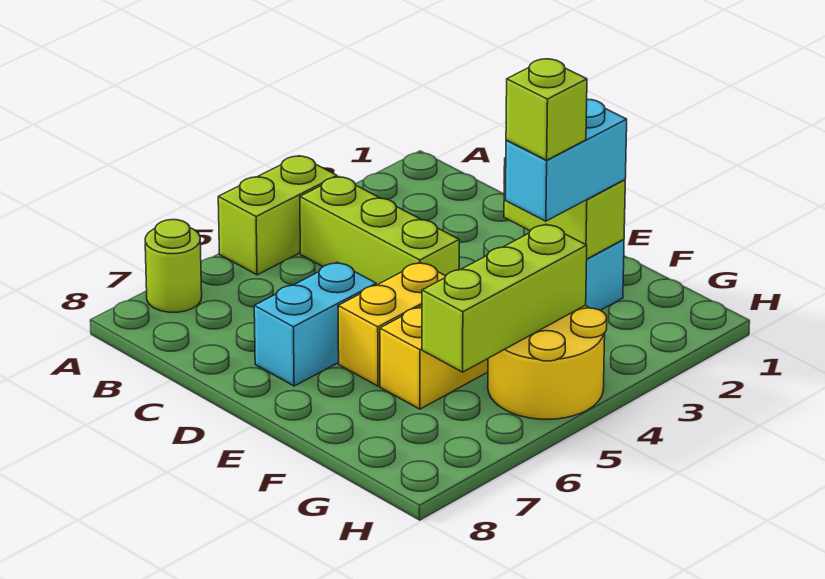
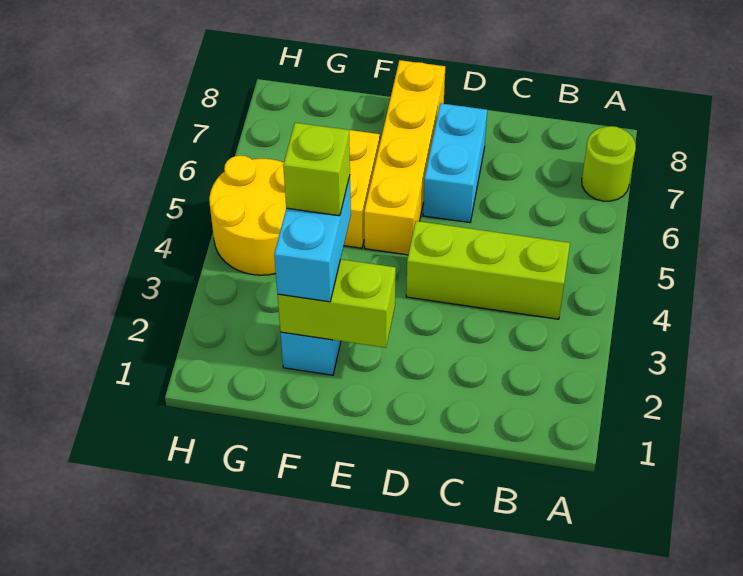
lime brick A4:A5 level 1 -> none
yellow brick E5:E6 level 1 -> yellow brick E5:E8 level 1
lime brick G4:G6 level 2 -> none

